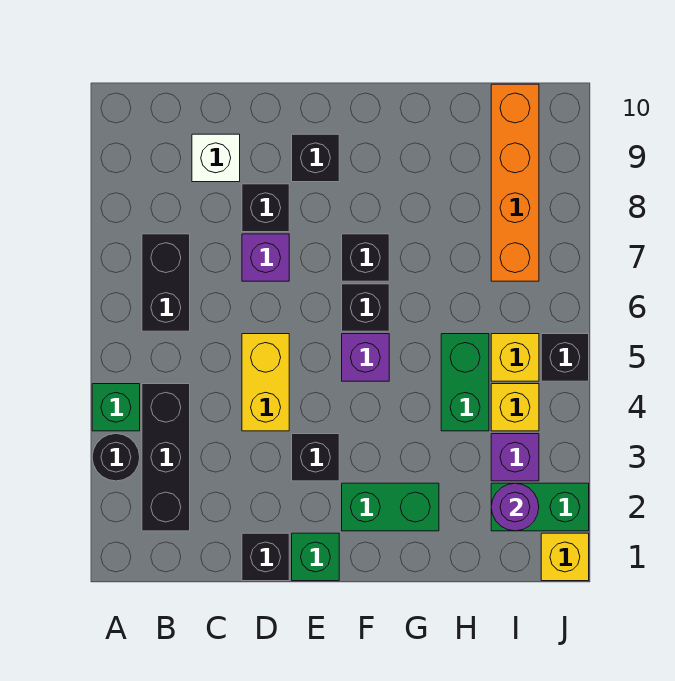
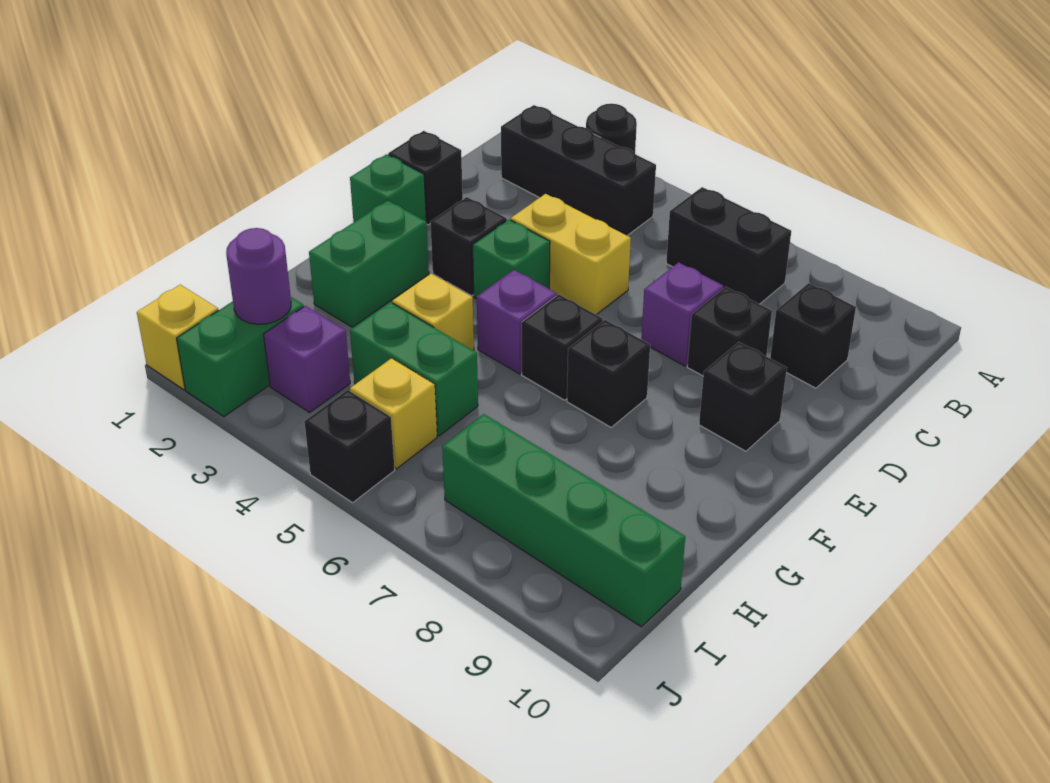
green brick A4 level 1 -> green brick E4 level 1
white brick C9 level 1 -> black brick C9 level 1
yellow brick I4 level 1 -> yellow brick G4 level 1
orange brick I7:I10 level 1 -> green brick I7:I10 level 1

